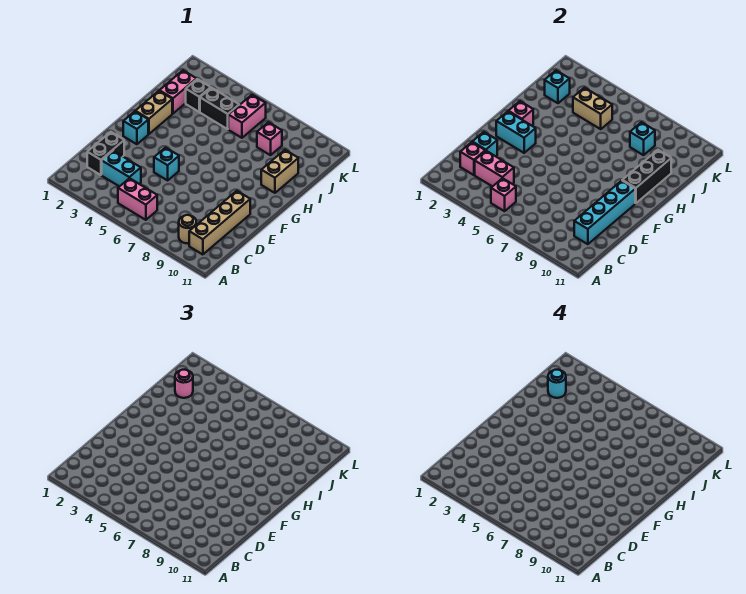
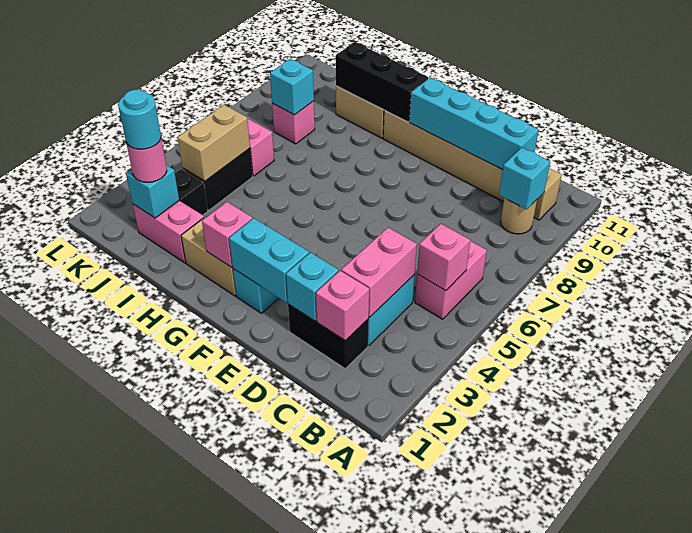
tan brick B10:E10 level 1 -> tan brick B10:G10 level 1
cyan brick E5 level 1 -> cyan brick B9 level 2
cyan brick F2:F3 level 2 -> cyan brick E2:F2 level 2

